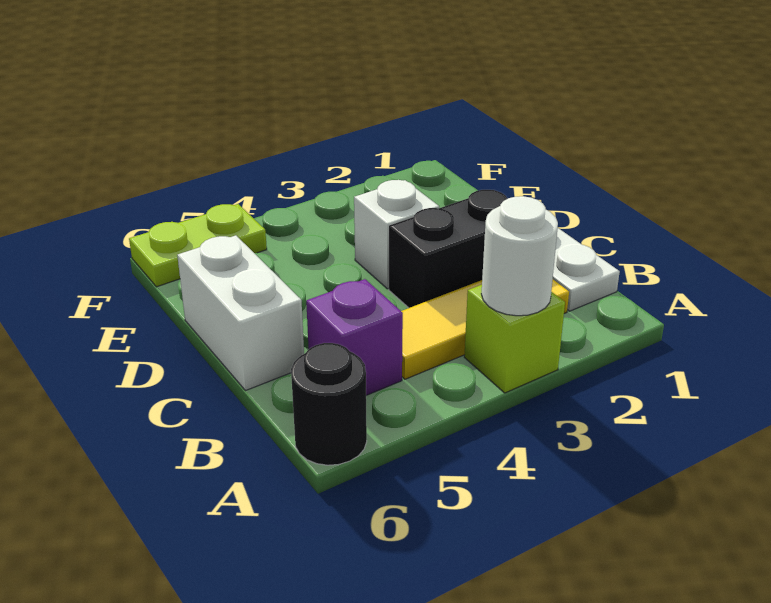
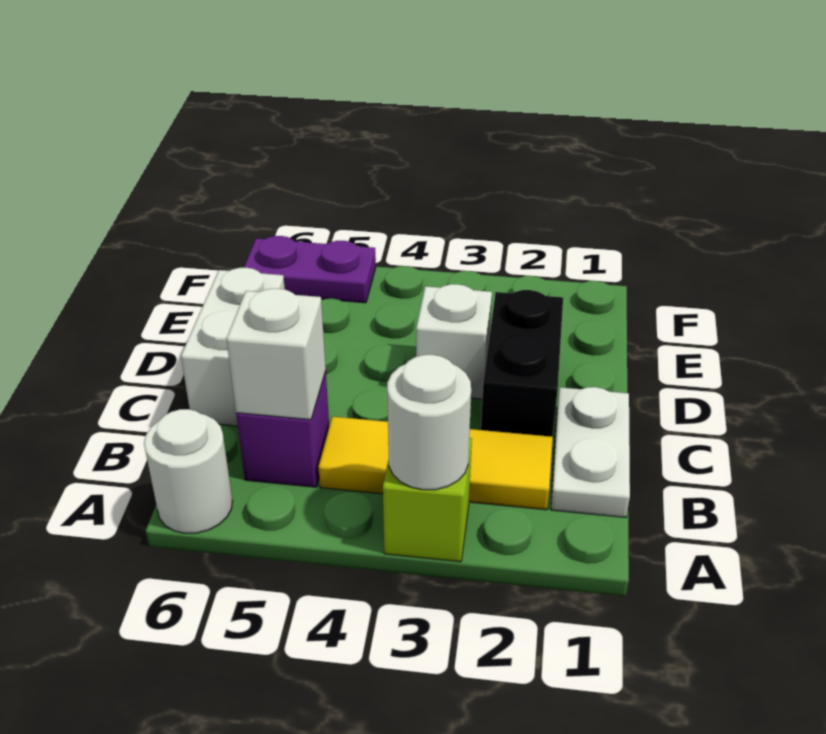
black round brick A6 level 1 -> white round brick A6 level 1
none -> white brick B5 level 2
black brick C2:C3 level 1 -> black brick C2:D2 level 1
lime plate F5:F6 level 1 -> purple plate F5:F6 level 1

